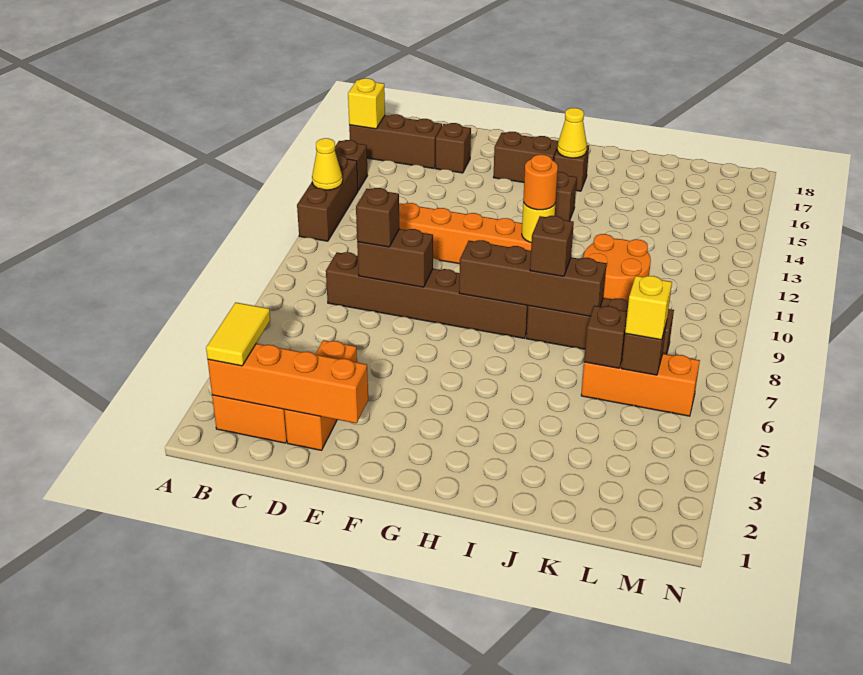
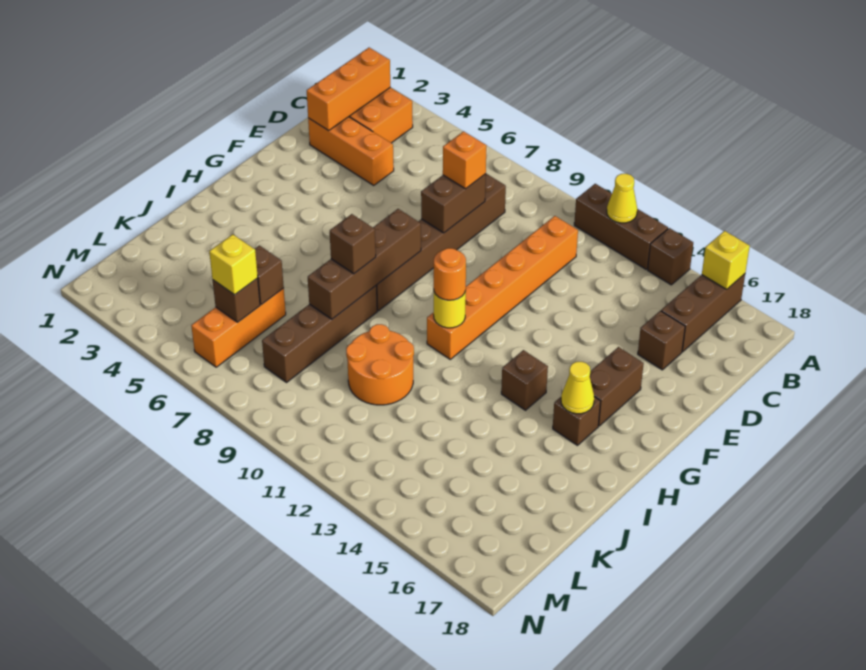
orange brick B2:E2 level 2 -> orange brick B2:D2 level 2
yellow tile B2:B3 level 3 -> none
brown brick D8 level 3 -> orange brick D8 level 3

